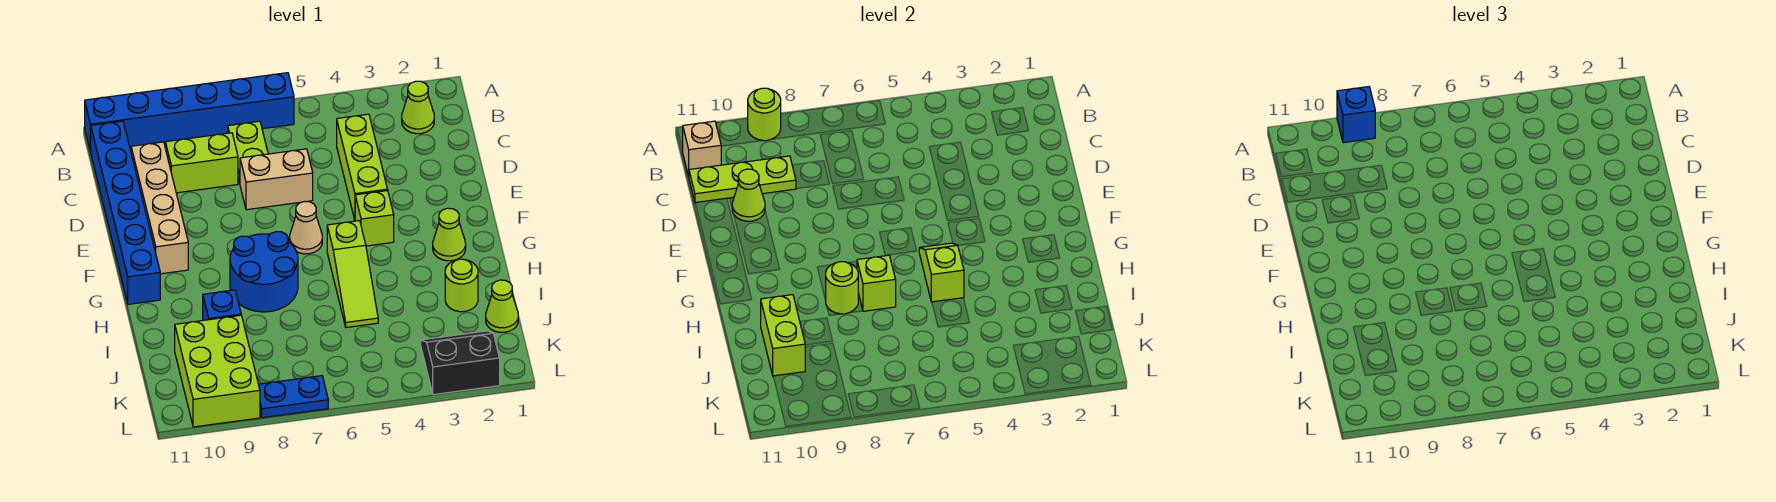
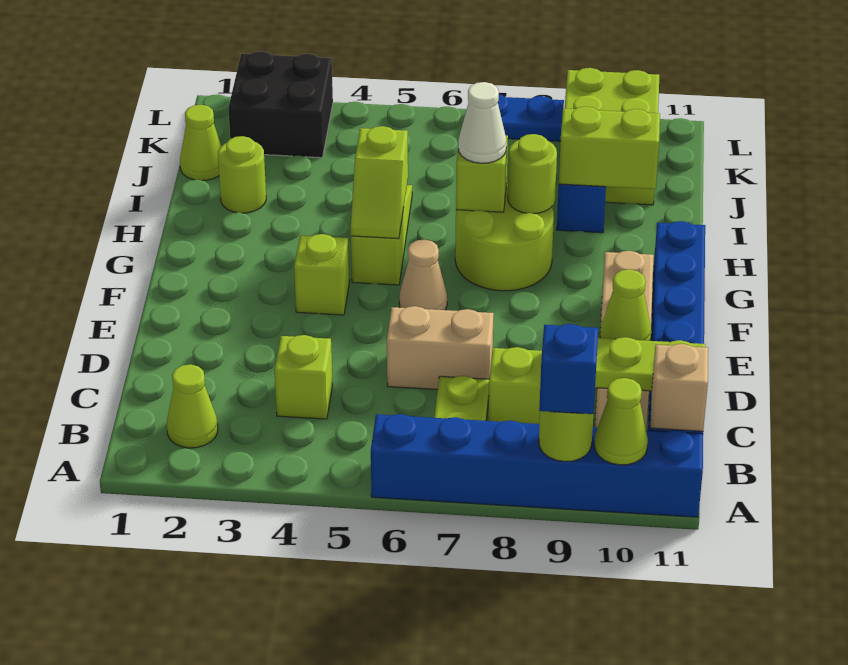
lime brick C4:E4 level 1 -> lime brick C4 level 1
lime cone G2 level 1 -> lime cone A10 level 2
blue round brick G7:H8 level 1 -> lime round brick G7:H8 level 1
none -> white cone H7 level 3
lime brick I10:J10 level 2 -> lime brick I9:I10 level 2
black slope K2:L3 level 1 top L -> black brick K2:L3 level 1

